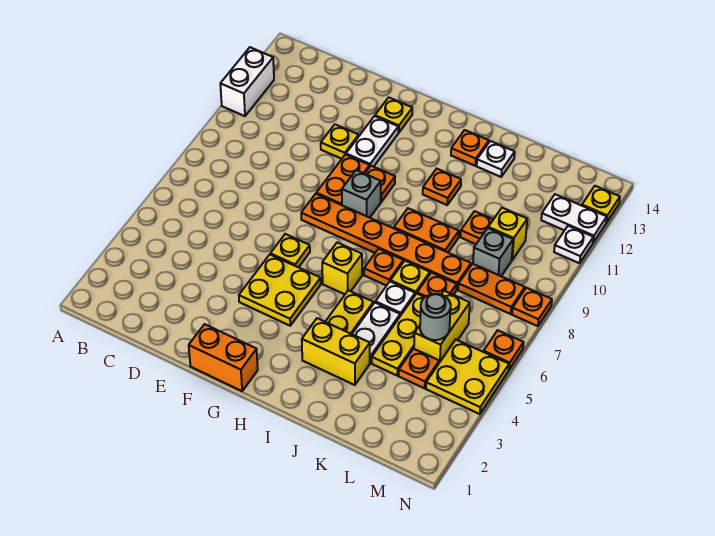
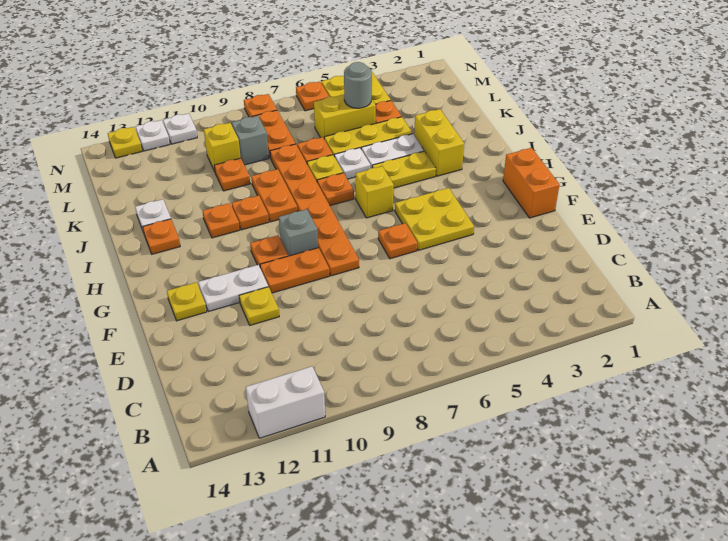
yellow plate F6 level 1 -> orange plate F6 level 1
none -> orange plate I10 level 1
white plate M12:N12 level 1 -> white plate N12 level 1

